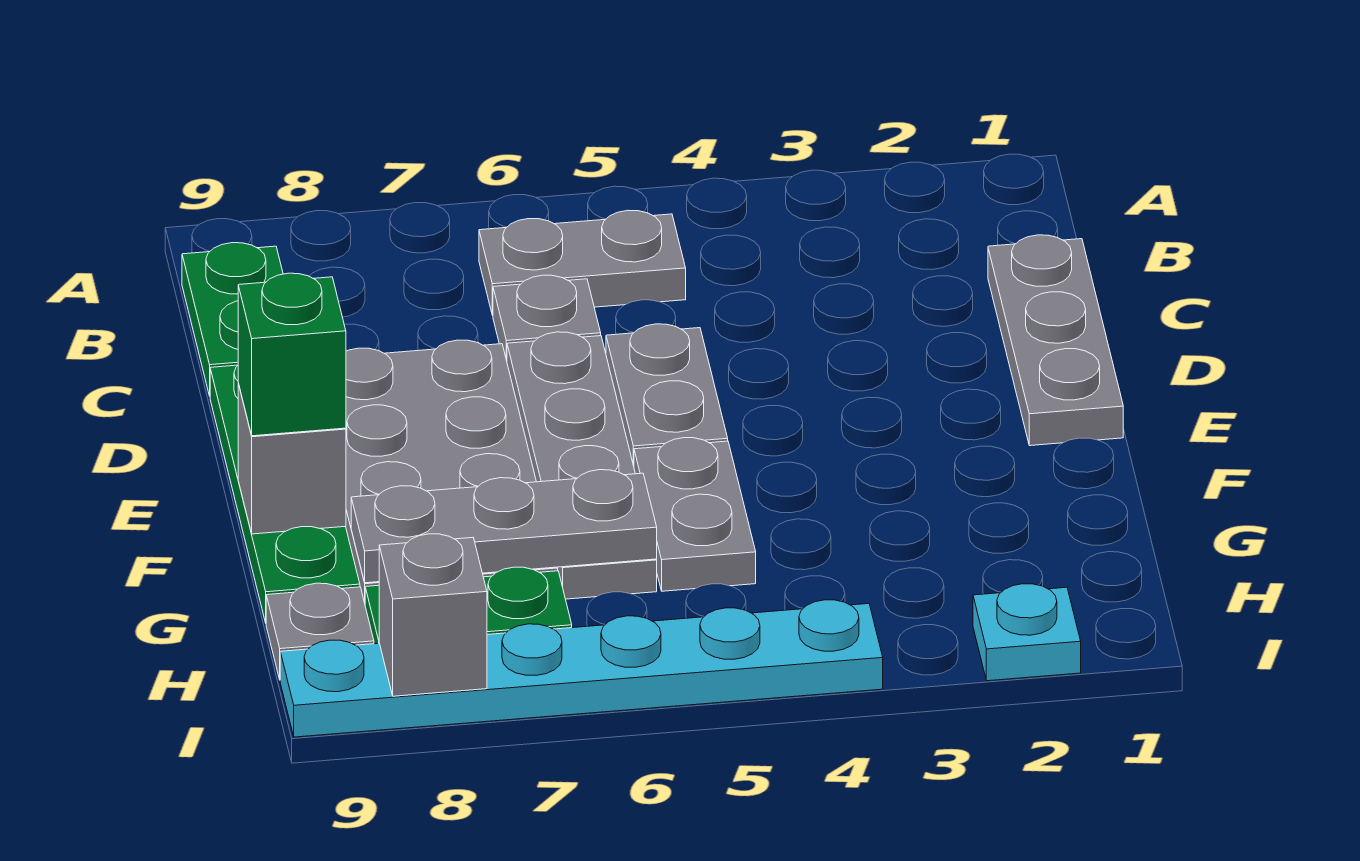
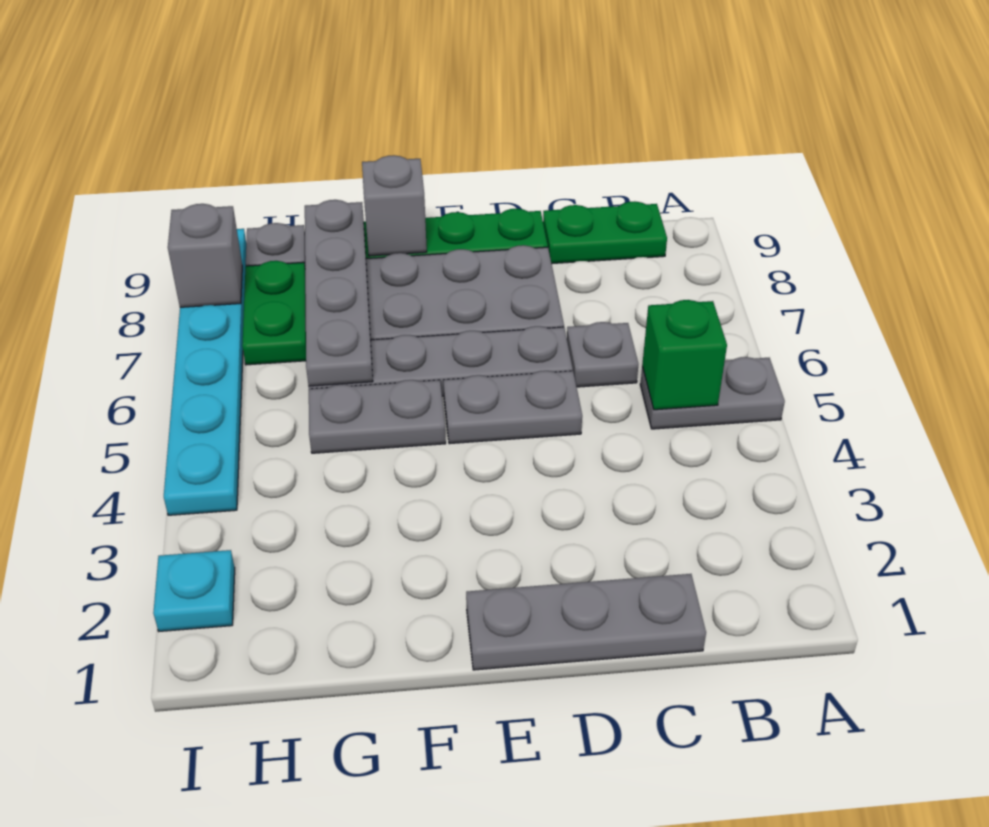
grey plate B5:B6 level 1 -> grey plate A5:B5 level 1
green brick F9 level 3 -> green brick B5 level 2
grey plate G6:G8 level 2 -> grey plate G6:G9 level 2

